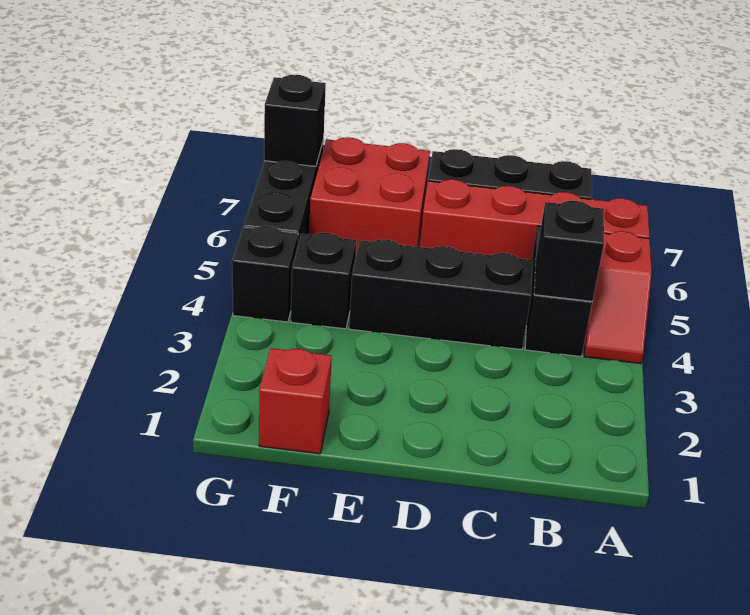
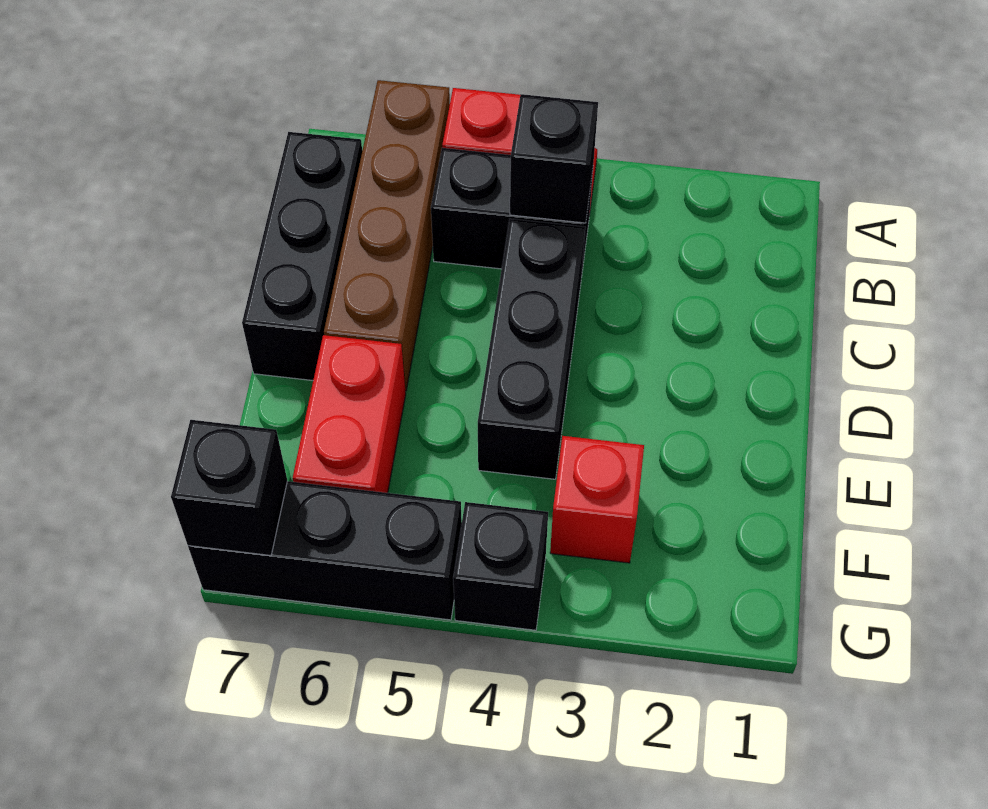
red brick A6:D6 level 1 -> brown brick A6:D6 level 1
red brick E6:F7 level 1 -> red brick E6:F6 level 1
red brick F1 level 1 -> red brick F3 level 1
black brick F4 level 1 -> none

